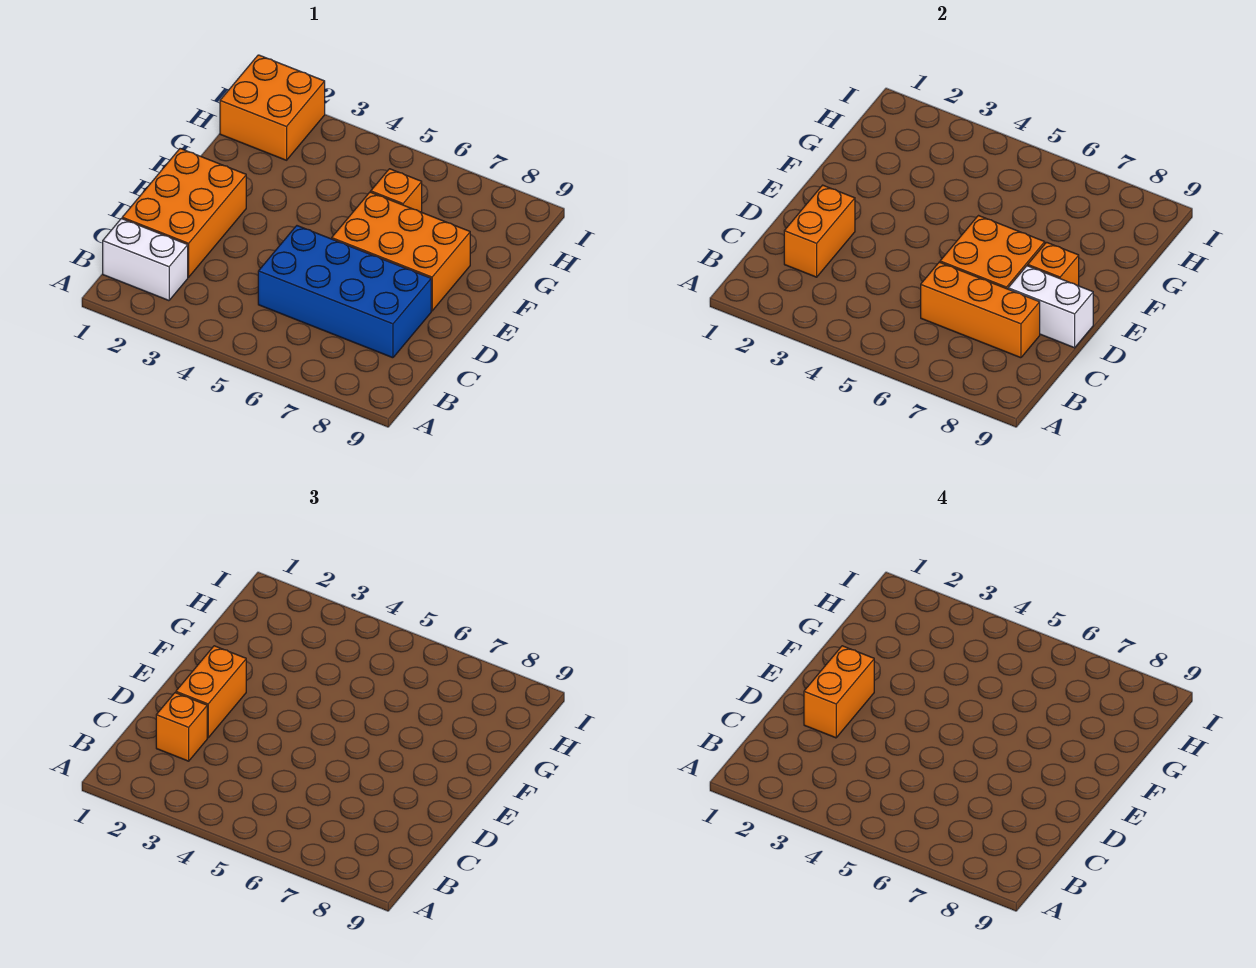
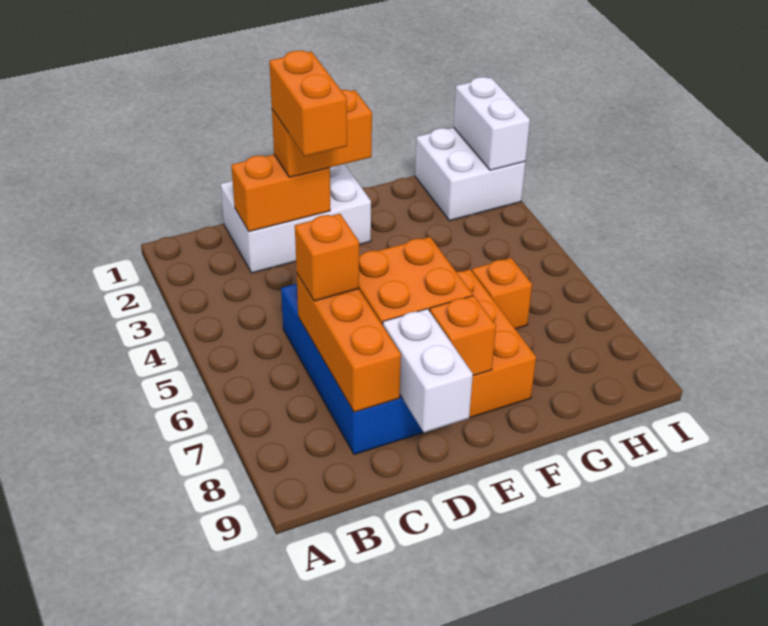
white brick B1:B2 level 1 -> white brick I1:I2 level 2
orange brick C1:E2 level 1 -> white brick C1:E2 level 1
orange brick C2 level 3 -> orange brick C6 level 3
orange brick D2:E2 level 4 -> orange brick D2:D3 level 4
orange brick H1:I2 level 1 -> white brick H1:I2 level 1

